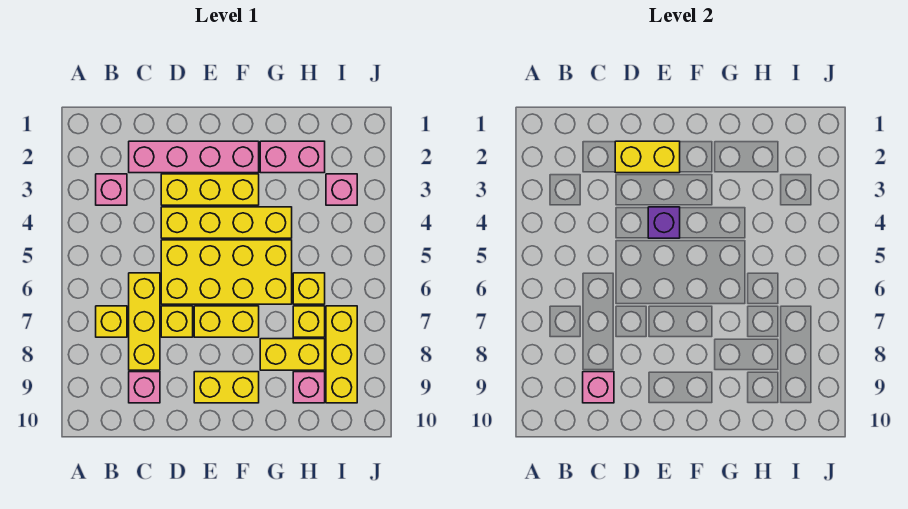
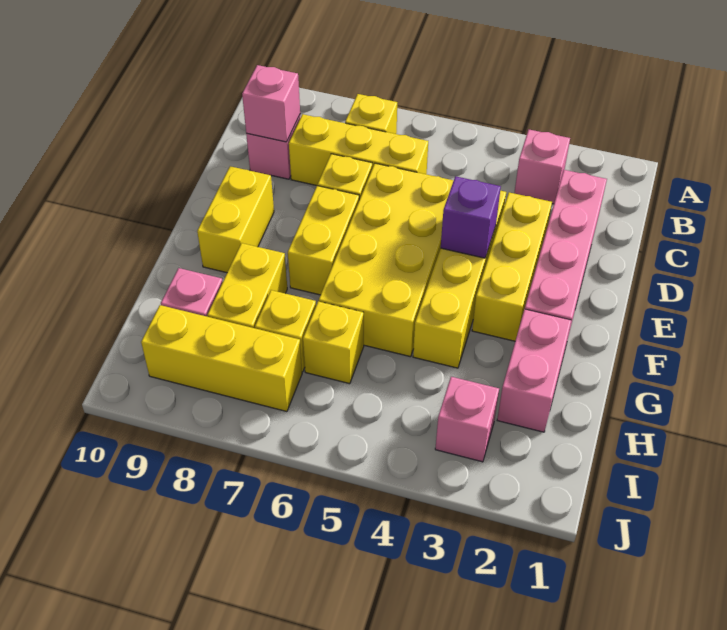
yellow brick D2:E2 level 2 -> none

